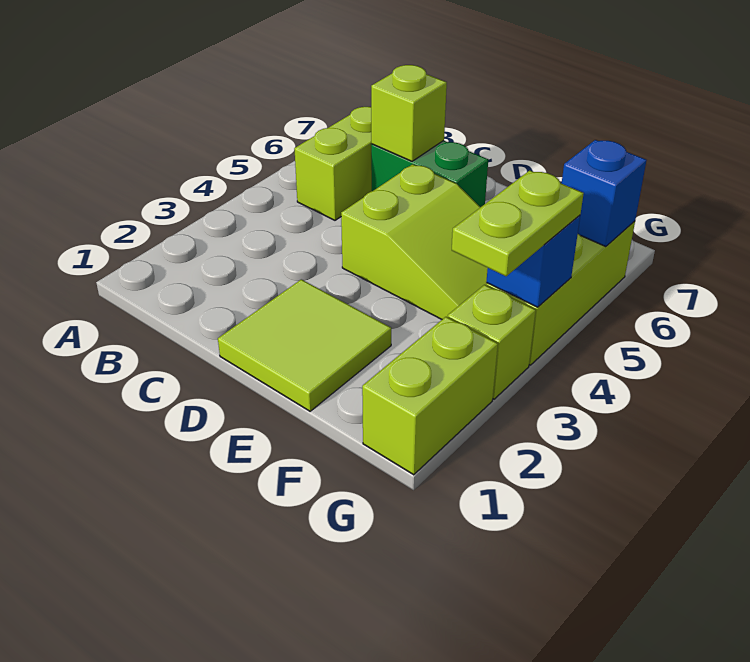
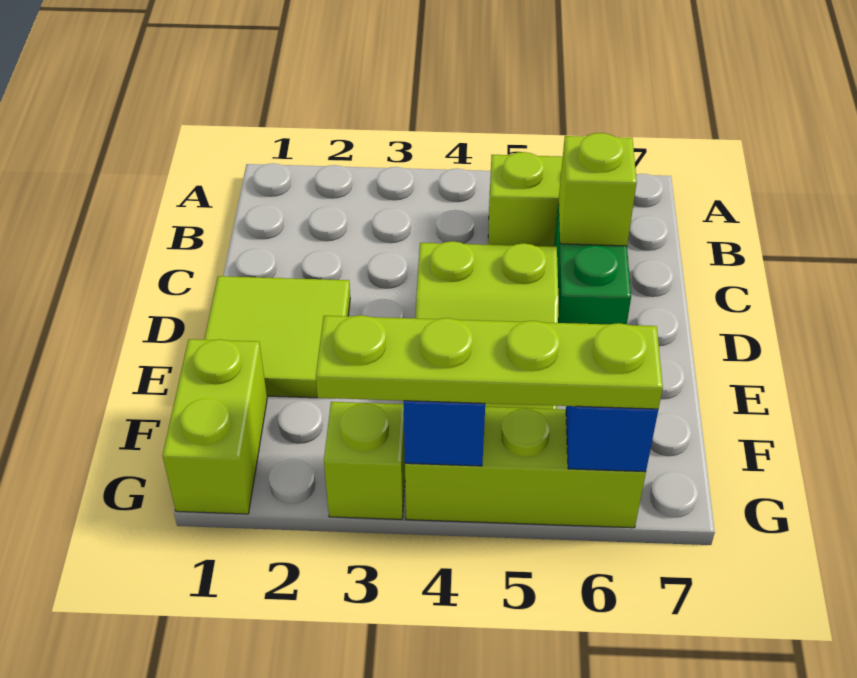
lime brick G1:G2 level 1 -> lime brick F1:G1 level 1
lime plate G3:G4 level 3 -> lime plate G3:G6 level 3

